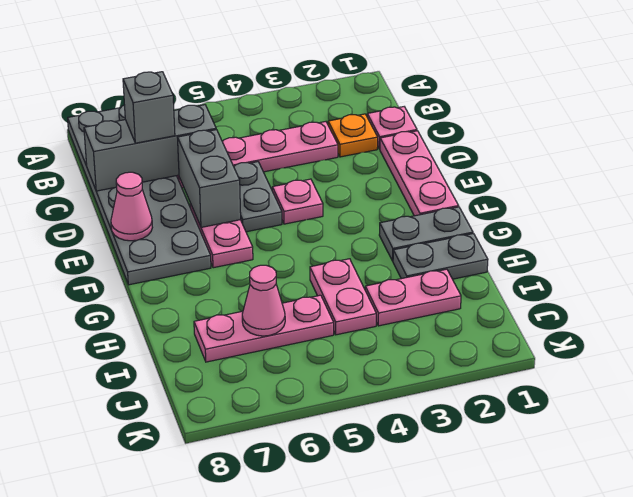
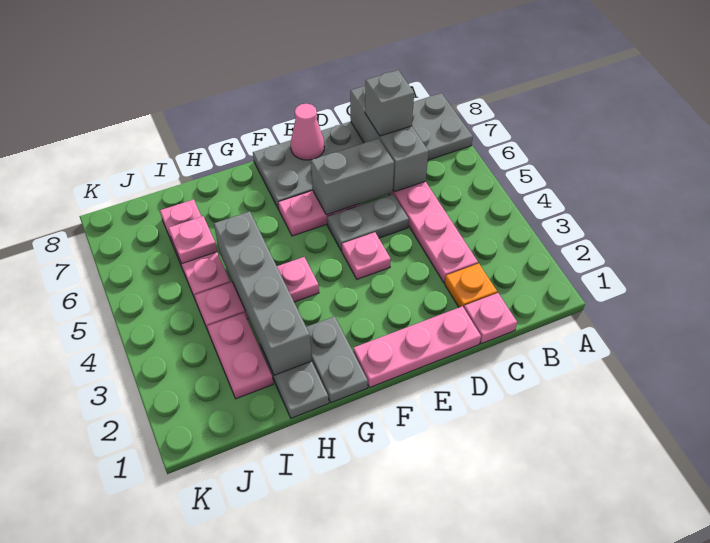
none -> grey brick H2:H5 level 2
pink plate H4:I4 level 1 -> pink plate G4:I4 level 1
pink cone I6 level 2 -> pink plate I6 level 2

